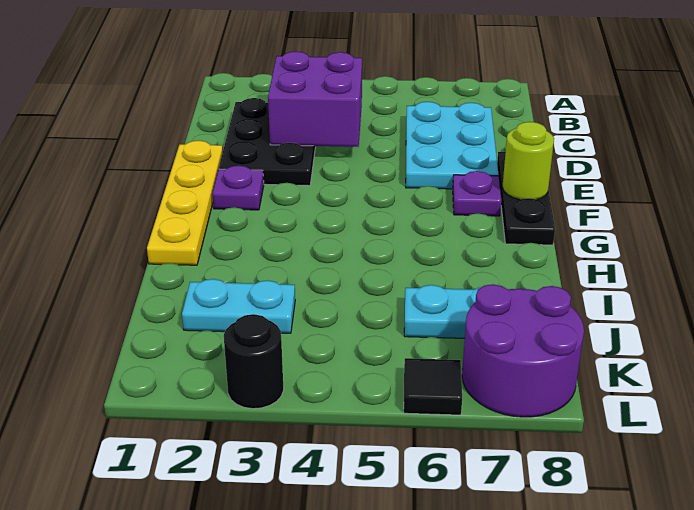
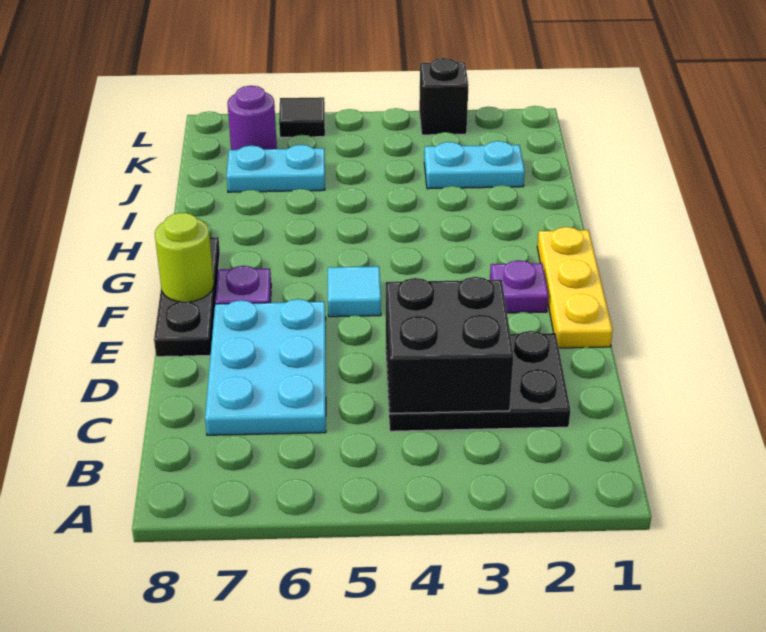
black plate C2:E3 level 1 -> black plate C2:D4 level 1
purple brick C3:D4 level 2 -> black brick C3:D4 level 2
yellow plate E1:H1 level 1 -> yellow plate E1:G1 level 1
none -> cyan tile F5 level 1
purple round brick K7:L8 level 1 -> purple round brick K7 level 1
black round brick L3 level 1 -> black brick L3 level 1

